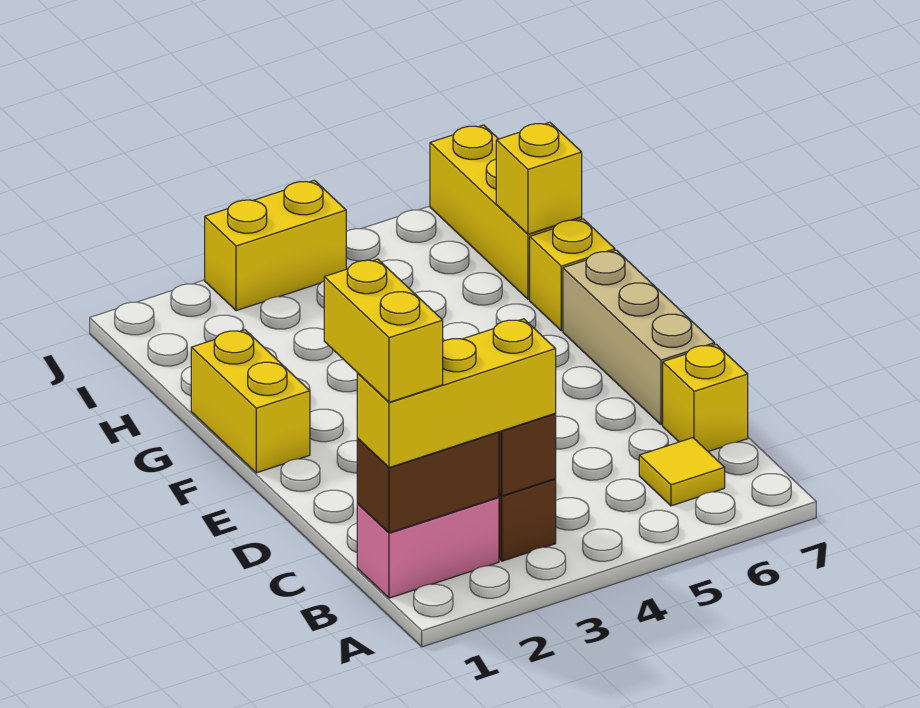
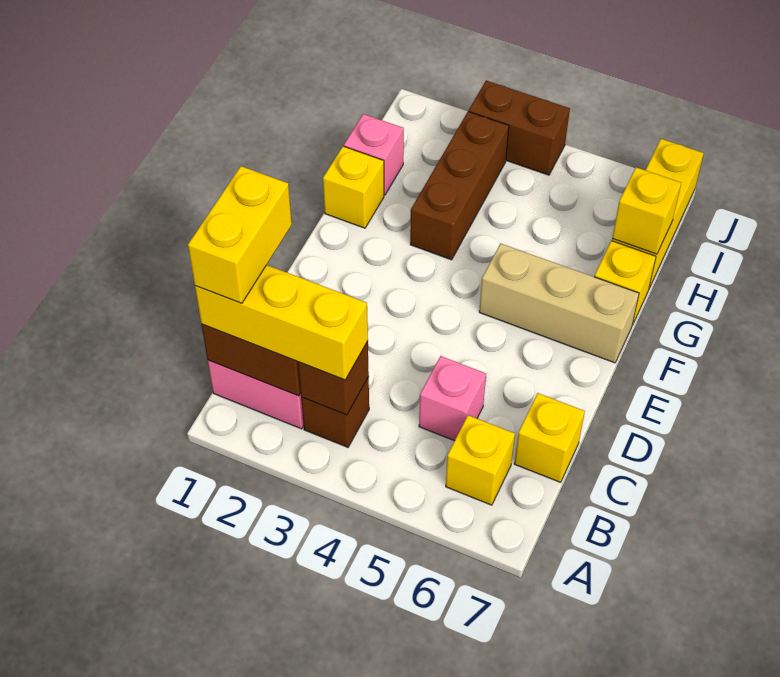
yellow tile B6 level 1 -> yellow brick B6 level 1
none -> pink brick C5 level 1
tan brick D7:F7 level 1 -> tan brick F5:F7 level 1
yellow brick F1:G1 level 1 -> yellow brick G1 level 1
none -> brown brick G3:I3 level 1
none -> pink brick H1 level 1
yellow brick J3:J4 level 1 -> brown brick J3:J4 level 1

